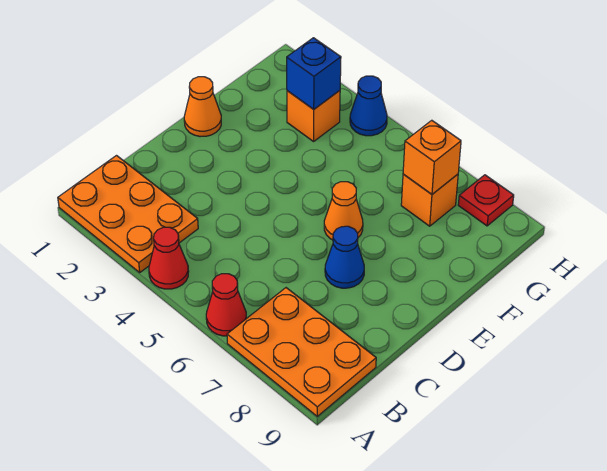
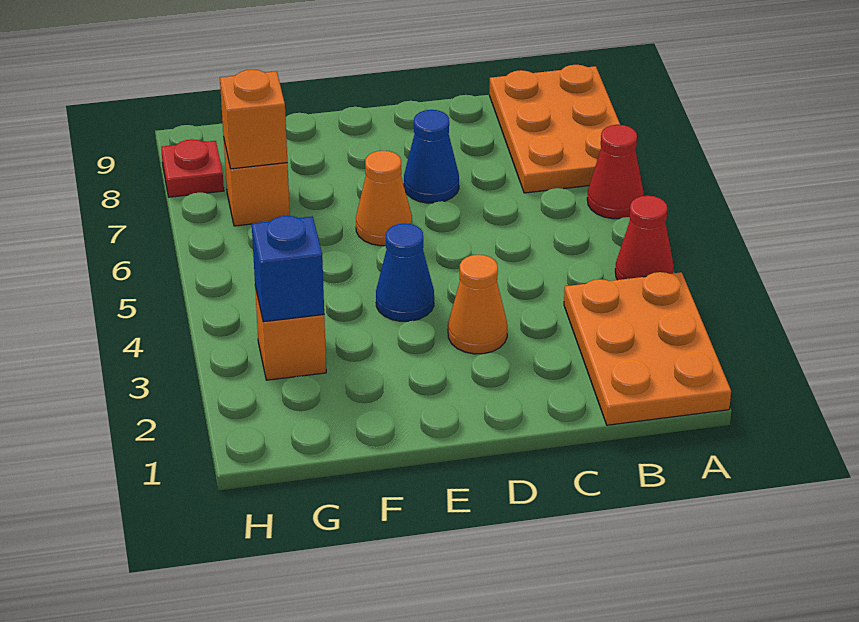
orange cone E1 level 1 -> orange cone D3 level 1
blue cone H4 level 1 -> blue cone E4 level 1

